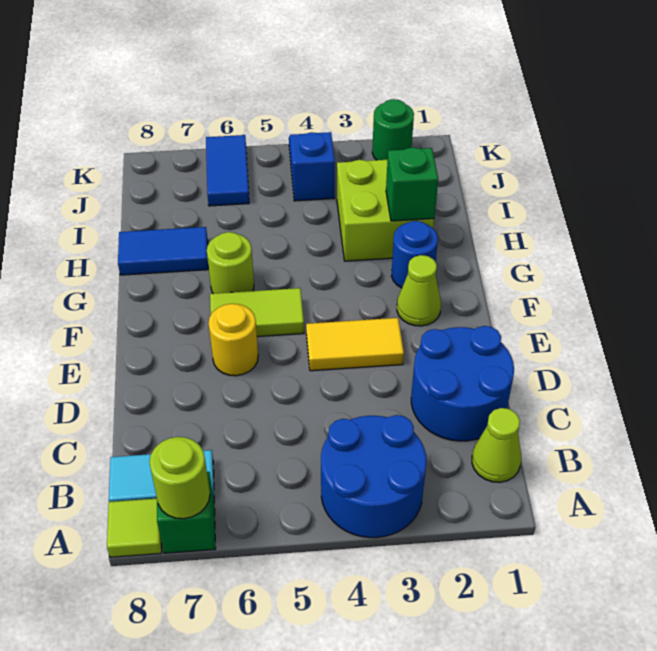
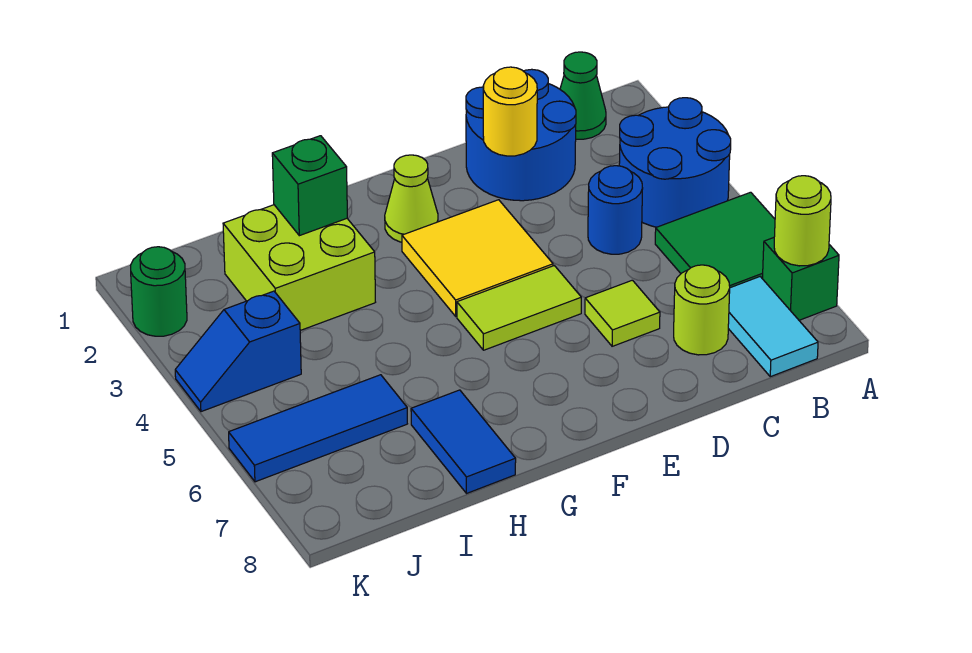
none -> green tile A5:B6 level 1
lime tile A8 level 1 -> lime tile D6 level 1
lime cone B1 level 1 -> green cone B1 level 1
yellow tile E3:E4 level 1 -> yellow tile E3:F4 level 1
yellow round brick E6 level 1 -> yellow round brick D2 level 2
lime tile F5:F6 level 1 -> lime tile E5:F5 level 1
blue round brick G2 level 1 -> blue round brick C4 level 1
lime round brick G6 level 1 -> lime round brick C7 level 1
blue tile J6:K6 level 1 -> blue tile I6:K6 level 1

